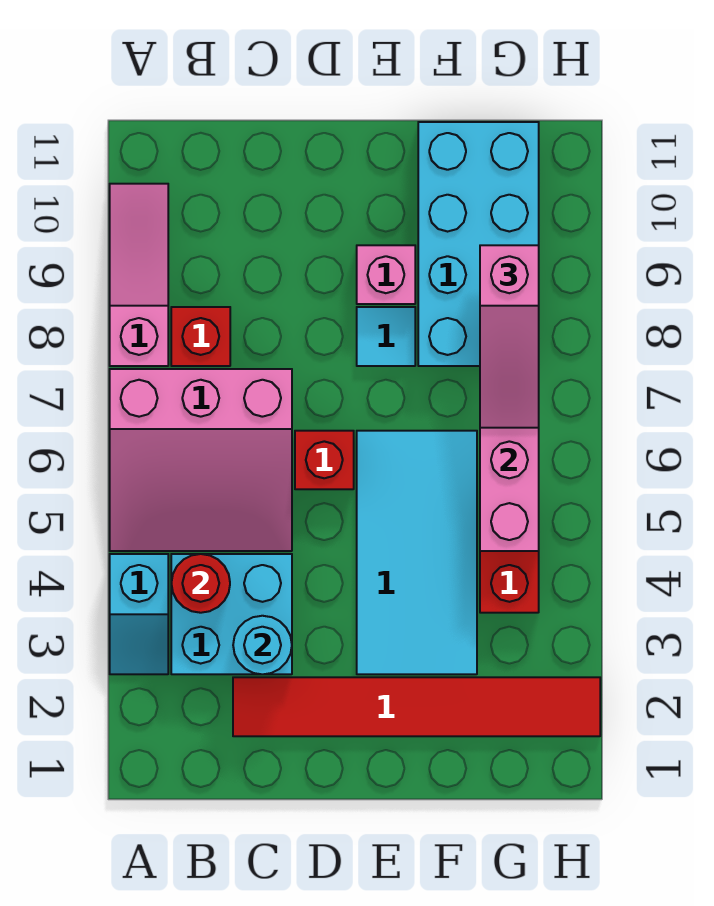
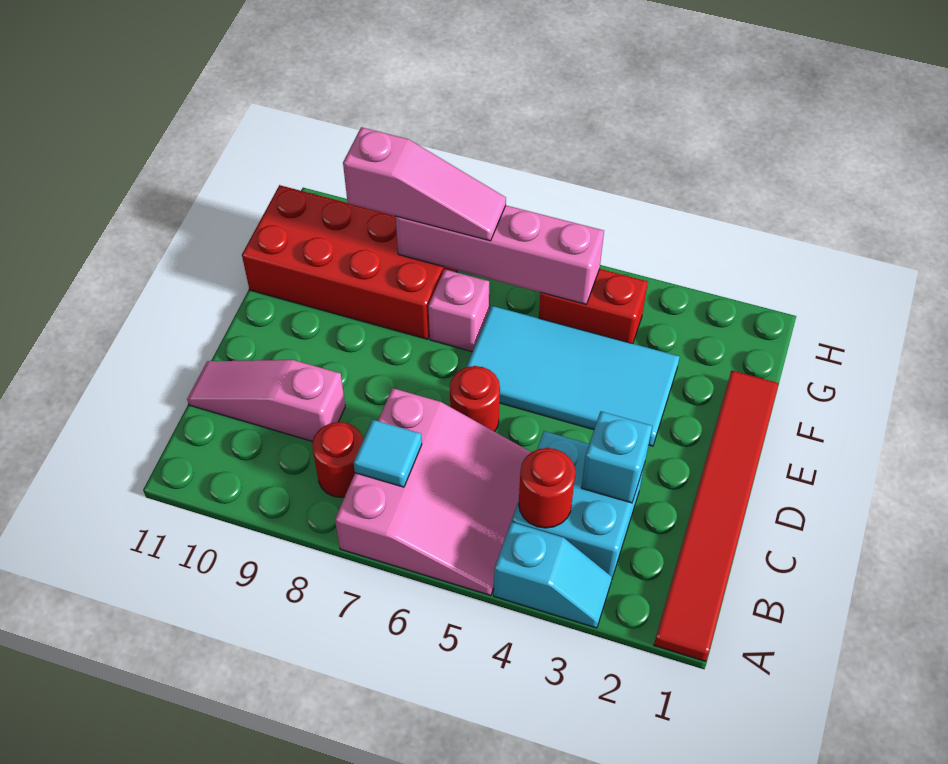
pink slope A8:A10 level 1 top 8 -> pink slope C9:C11 level 1 top 9
red brick B8 level 1 -> red round brick B8 level 1
red tile C2:H2 level 1 -> red tile A1:F1 level 1
cyan round brick C3 level 2 -> cyan brick C3 level 2
red brick D6 level 1 -> red round brick D6 level 1
cyan tile E8 level 1 -> cyan tile B7 level 2
pink brick E9 level 1 -> pink brick F7 level 1
cyan brick F8:G11 level 1 -> red brick F8:G11 level 1

